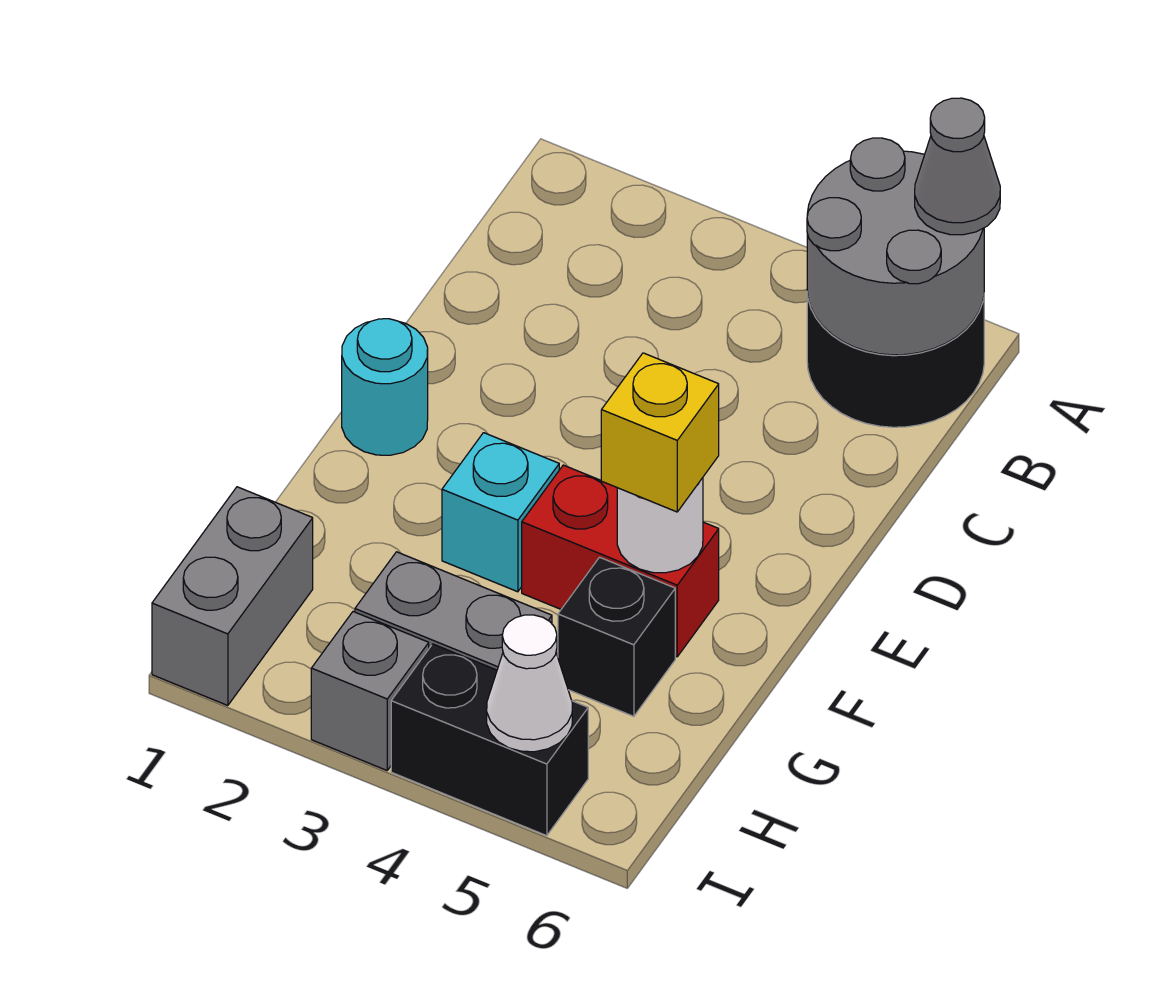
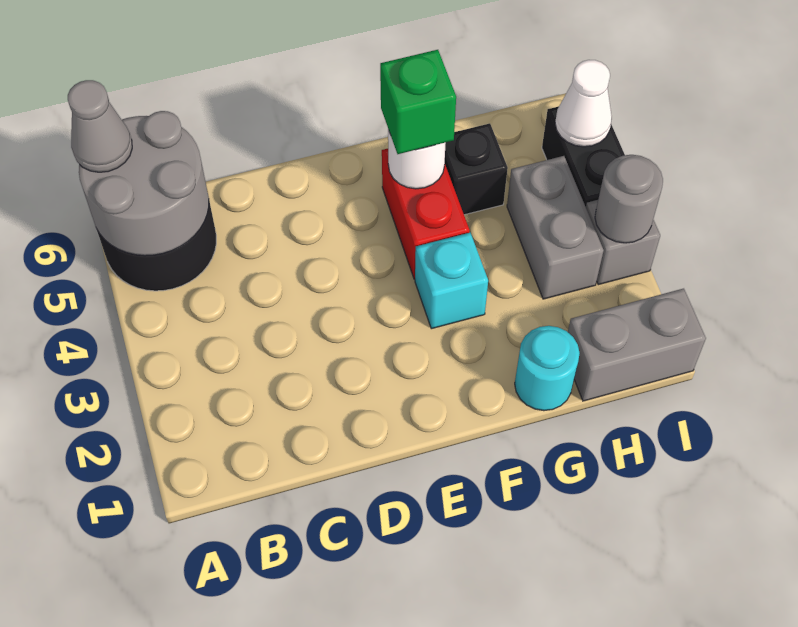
cyan round brick E1 level 1 -> cyan round brick G1 level 1
yellow brick F5 level 3 -> green brick F5 level 3
none -> grey round brick I3 level 2

